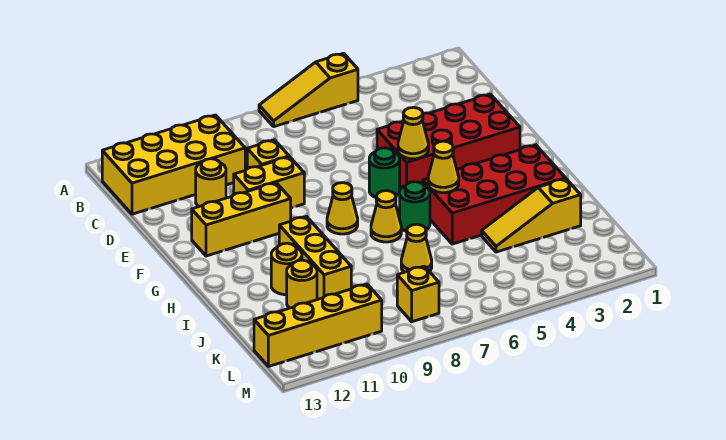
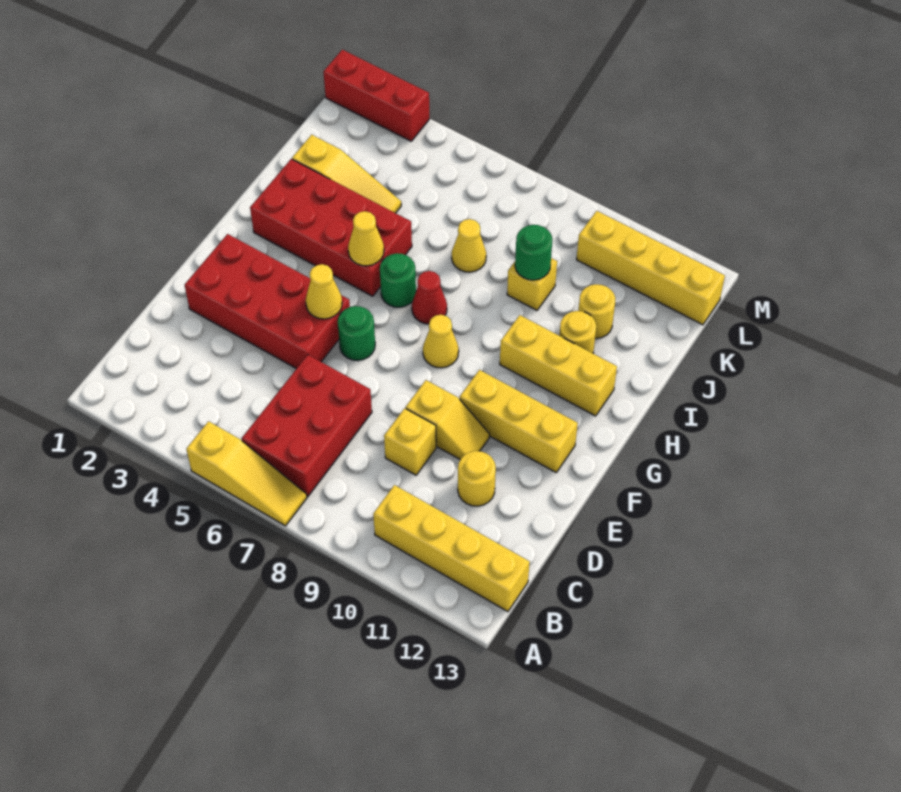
none -> red brick B6:D7 level 1
yellow brick B10:C13 level 1 -> yellow brick B10:B13 level 1
yellow brick E9:E10 level 1 -> yellow slope E9:E10 level 1 top 9
yellow cone H7 level 1 -> red cone H7 level 1
yellow brick H10:J10 level 1 -> yellow brick H10:H12 level 1
none -> green round brick J9 level 2
yellow brick L8 level 1 -> yellow brick J9 level 1
none -> red brick M1:M3 level 1

